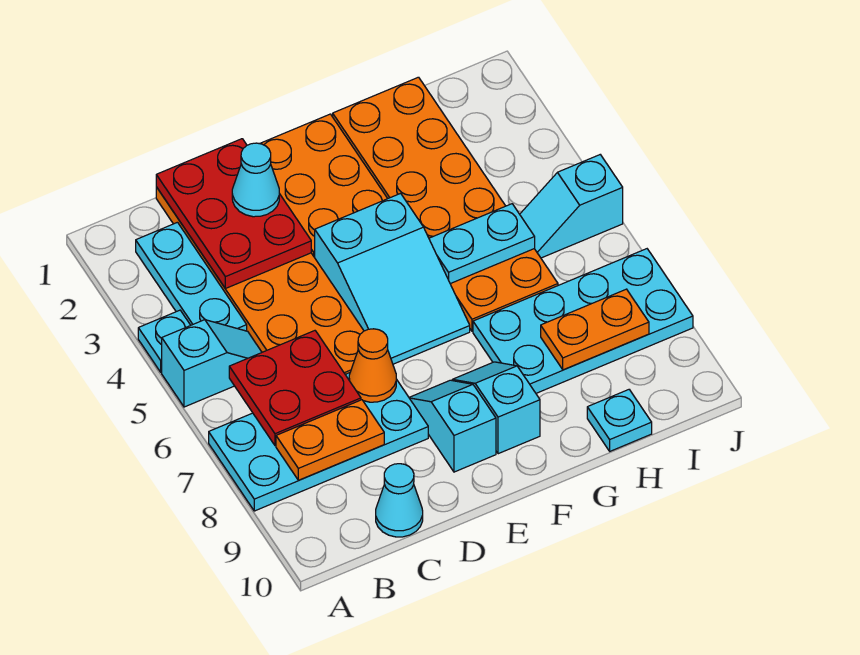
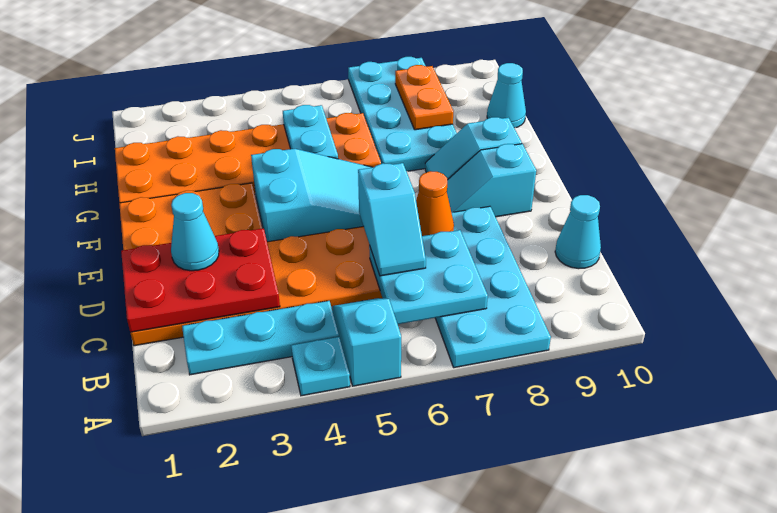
red plate B6:C7 level 2 -> cyan plate B6:C7 level 2
orange plate B8:C8 level 2 -> none
cyan plate H10 level 1 -> cyan cone H10 level 1
cyan slope I5:J5 level 1 top J -> cyan slope C6:D6 level 3 top D

